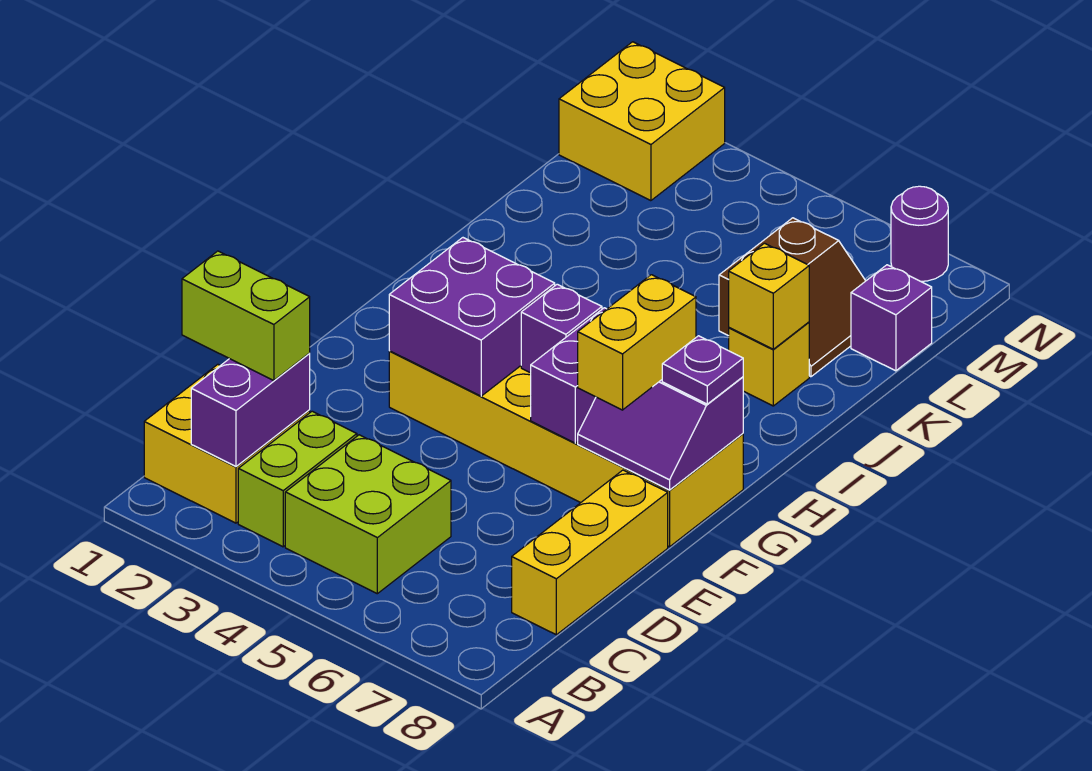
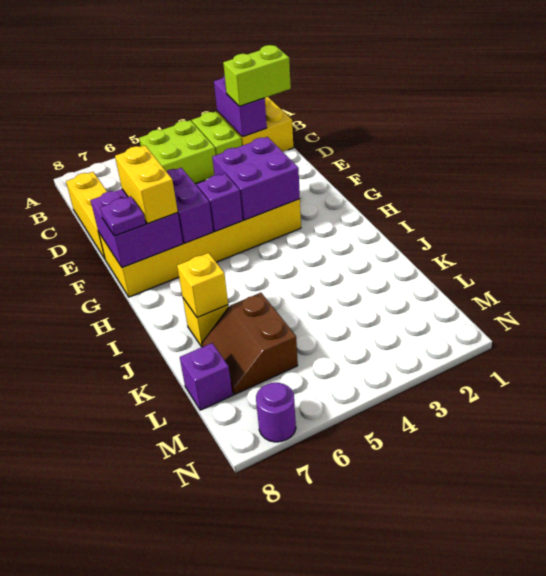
purple slope F7:G8 level 2 top G -> purple brick F7:G8 level 2
yellow brick M1:N2 level 1 -> none

